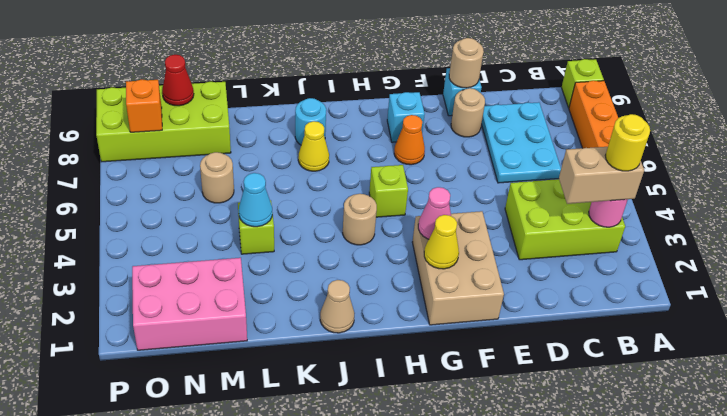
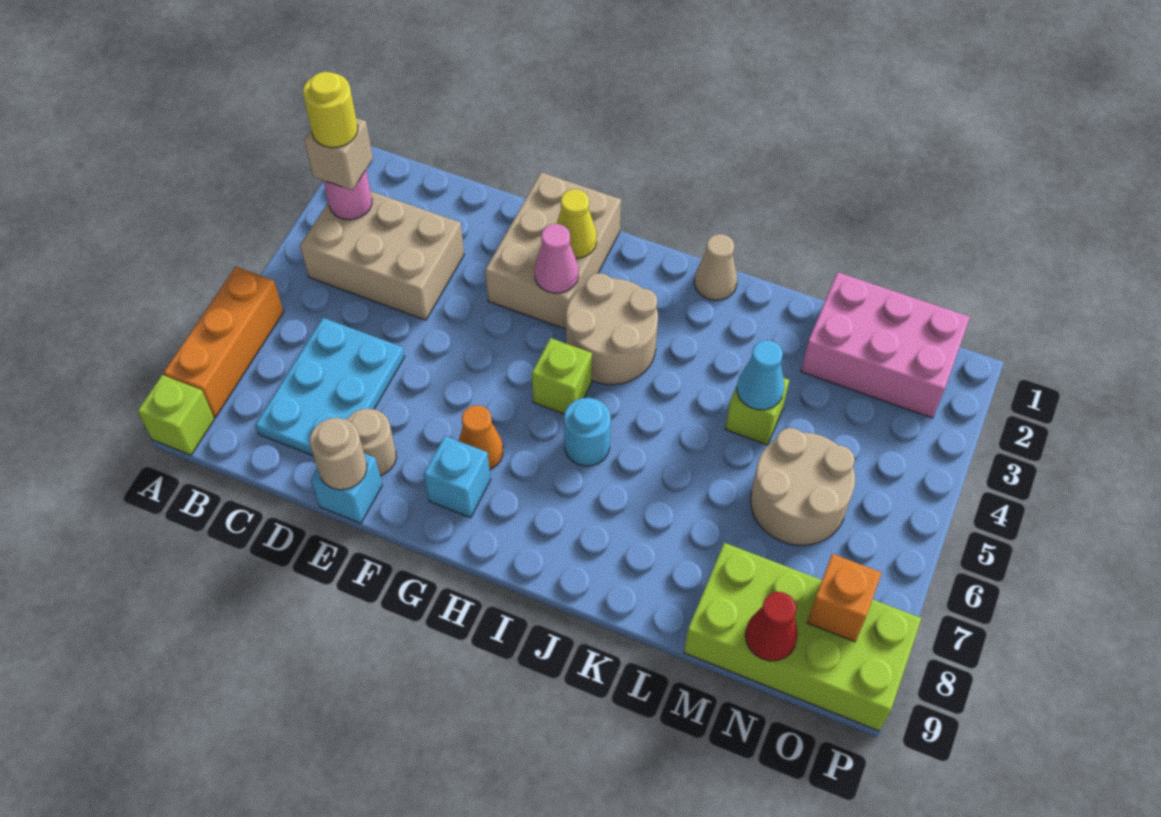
lime brick B3:D4 level 1 -> tan brick B3:D4 level 1
tan brick B3:C3 level 3 -> tan brick B3 level 3
tan round brick I4 level 1 -> tan round brick H3:I4 level 1
yellow cone J7 level 1 -> none
cyan round brick J8 level 1 -> cyan round brick I6 level 1
tan round brick M6 level 1 -> tan round brick M5:N6 level 1

